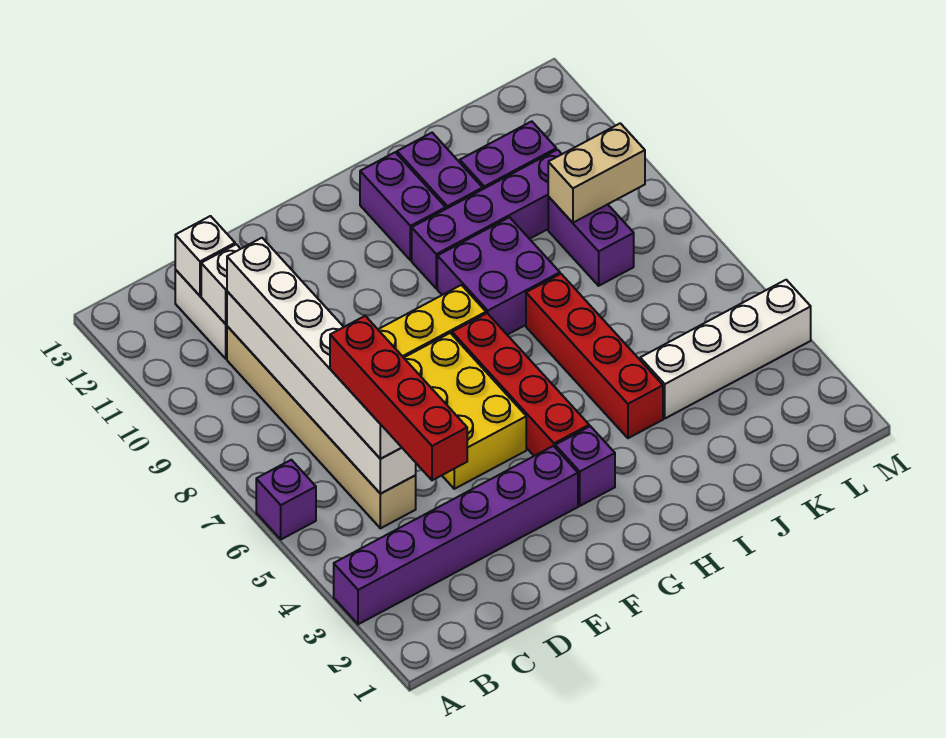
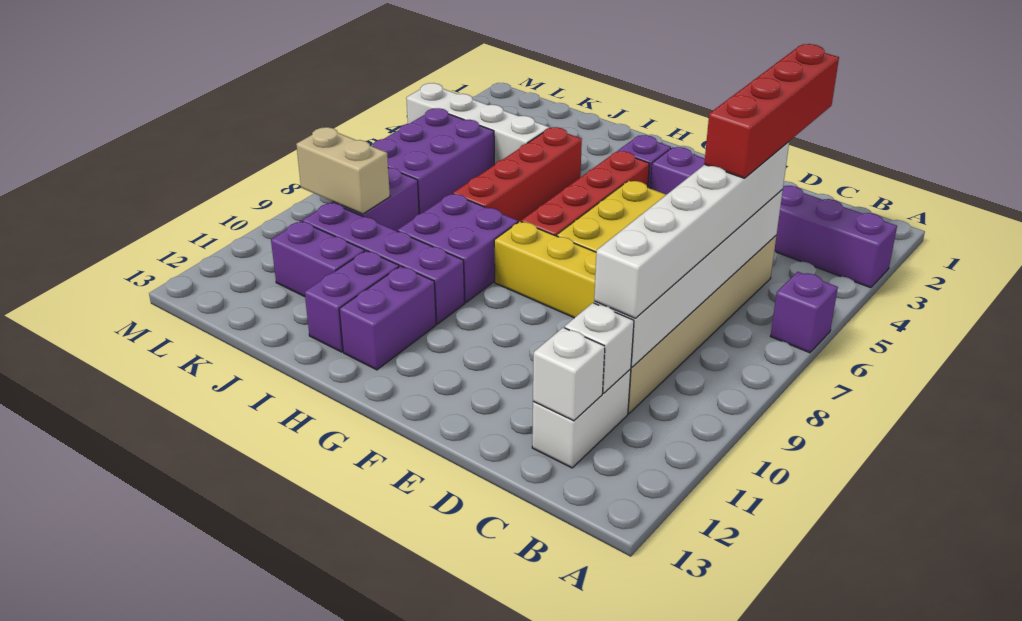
none -> purple brick K5:L7 level 1

